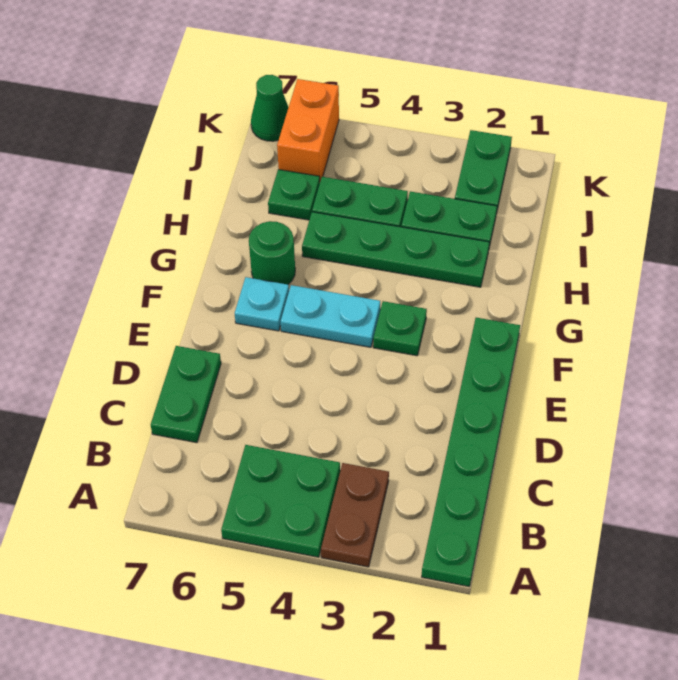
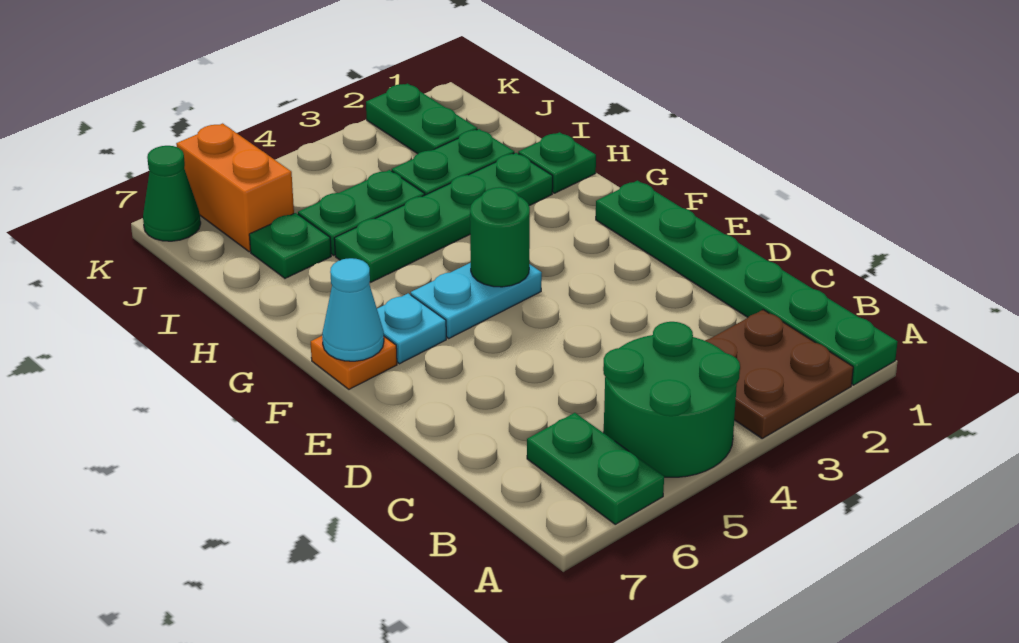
brown plate A3:B3 level 1 -> brown plate A2:B3 level 1
green plate A4:B5 level 1 -> green round brick A4:B5 level 1
green plate C7:D7 level 1 -> green plate A6:B6 level 1
green plate F3 level 1 -> green plate H1 level 1
none -> orange plate F7 level 1
none -> cyan cone F7 level 2
green round brick G6 level 1 -> green round brick F4 level 2

